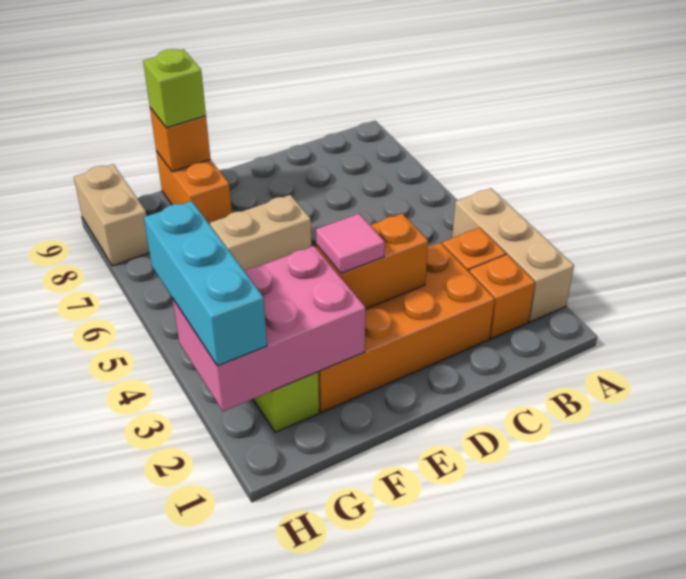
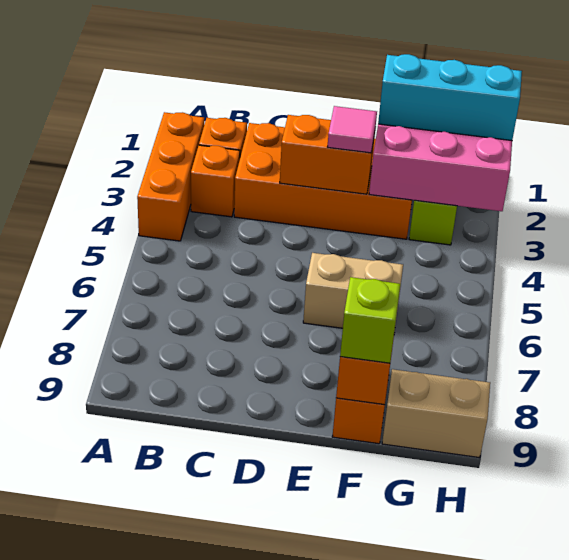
tan brick A2:A4 level 1 -> orange brick A2:A4 level 1
cyan brick H2:H4 level 3 -> cyan brick F2:H2 level 3
tan brick H8:H9 level 1 -> tan brick G9:H9 level 1

